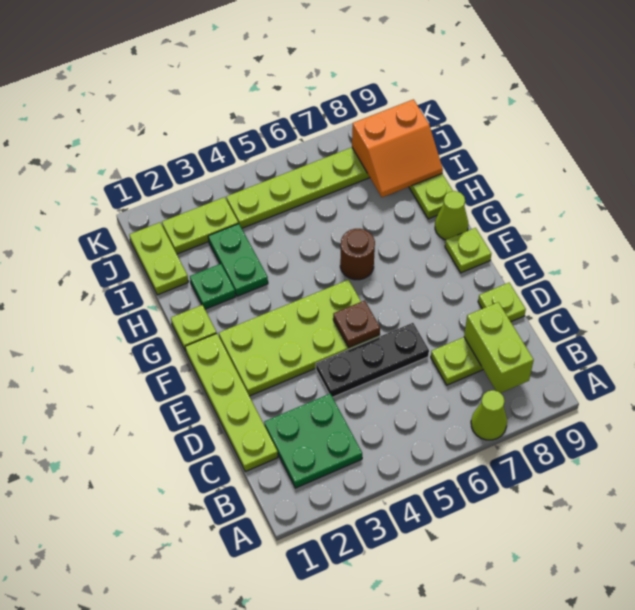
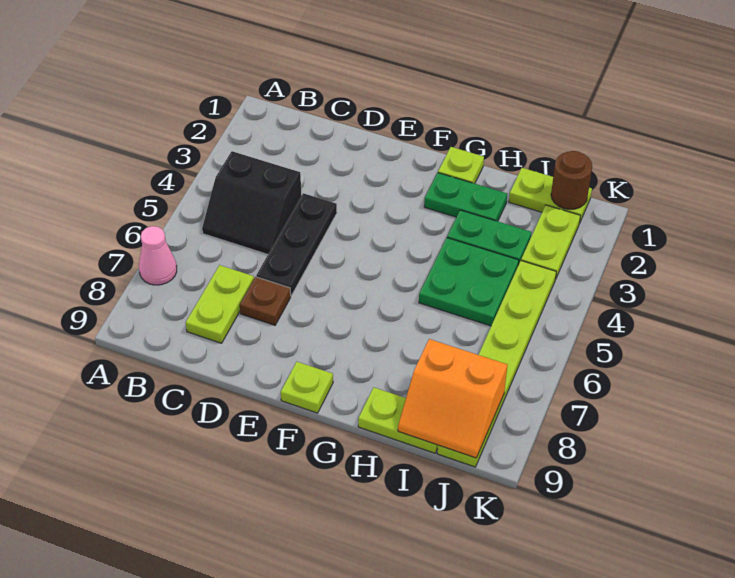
lime cone A7 level 1 -> pink cone A7 level 1
green plate B2:C3 level 1 -> green plate H4:I5 level 1
none -> black slope B4:C5 level 1 top 4
lime brick B8:C8 level 2 -> none
lime plate C1:F1 level 1 -> none
lime plate D9 level 1 -> none
lime plate E2:F5 level 1 -> none
brown plate E5 level 2 -> brown plate D7 level 1
brown round brick G6 level 1 -> brown round brick J1 level 2
lime cone G9 level 1 -> none
green plate H2 level 1 -> green plate G2:H2 level 1
orange slope I8:J9 level 2 top J -> orange slope I8:J9 level 2 top 8

